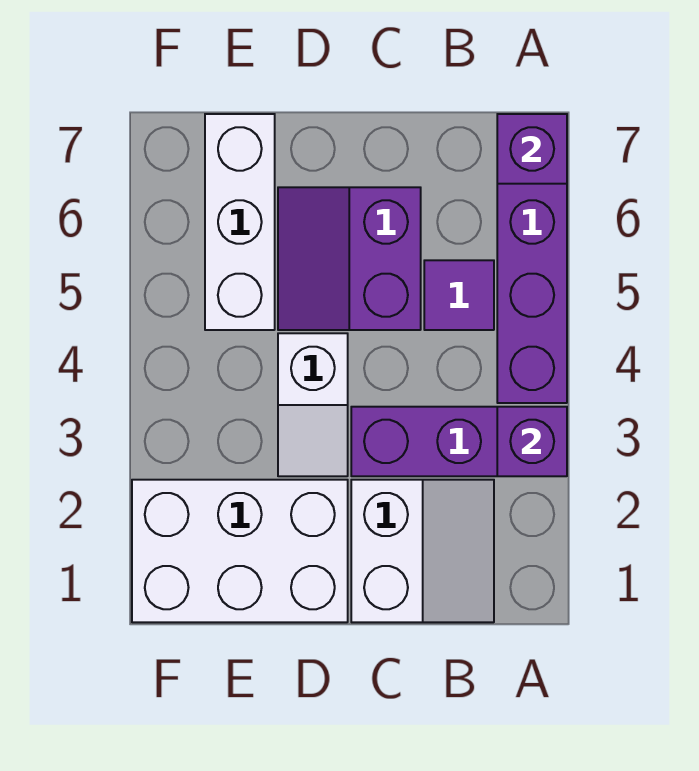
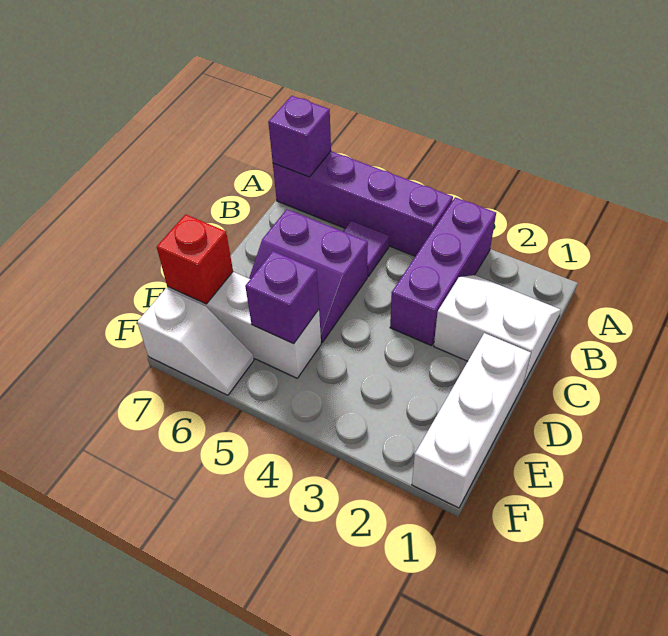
purple brick A3 level 2 -> purple brick E5 level 2
white brick D1:F2 level 1 -> white brick D1:F1 level 1
white slope D3:D4 level 1 top 4 -> white slope F6:F7 level 1 top 7
none -> red brick E7 level 2

